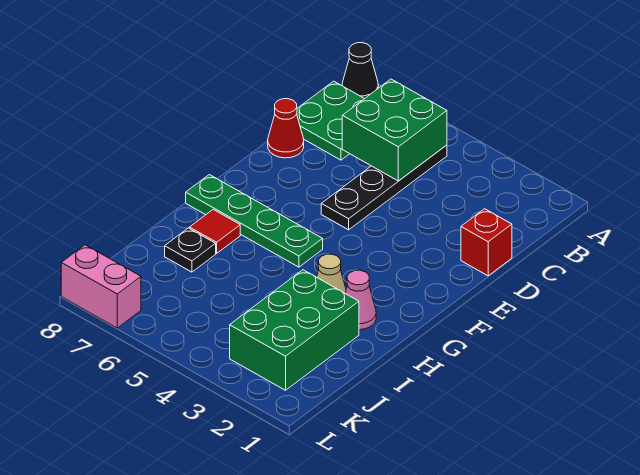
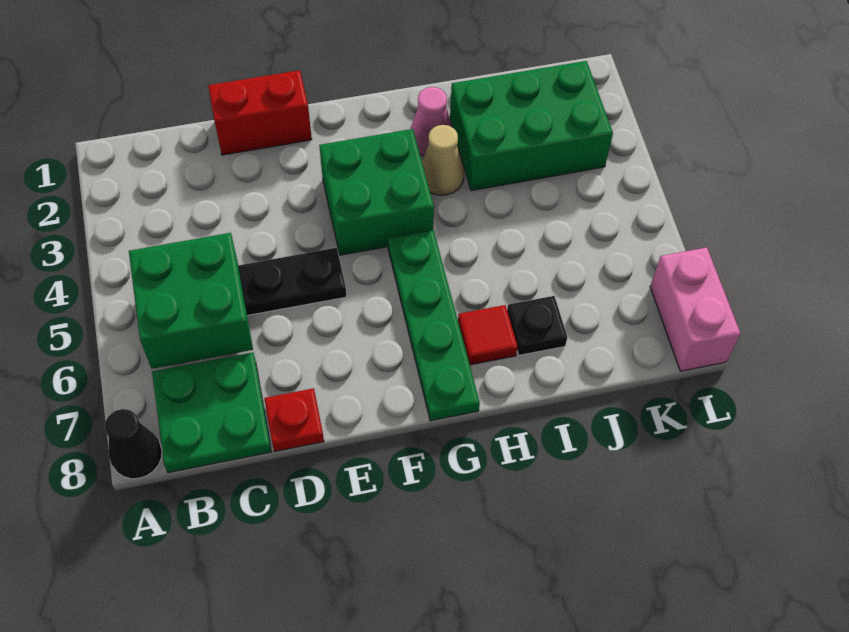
red brick D1 level 1 -> red brick D1:E1 level 1
red cone D8 level 1 -> red plate D8 level 1
none -> green brick F3:G4 level 1

